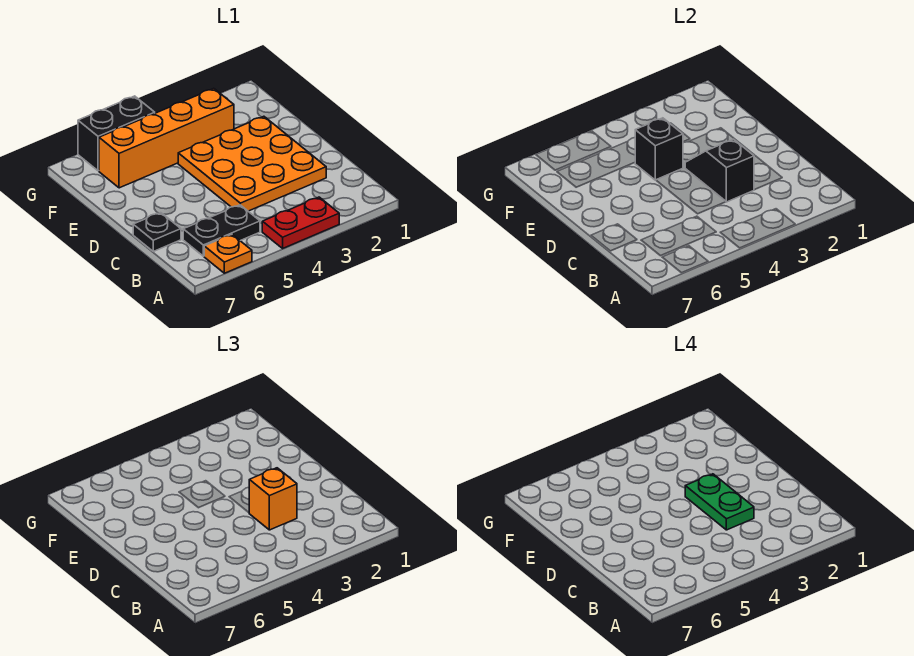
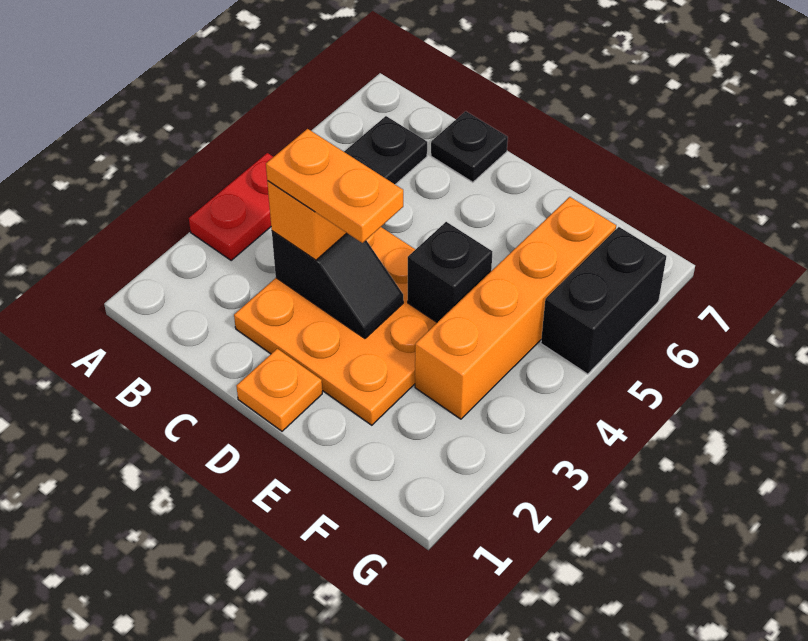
orange plate A6 level 1 -> orange plate D1 level 1
green plate C3:D3 level 4 -> orange plate C3:D3 level 4

